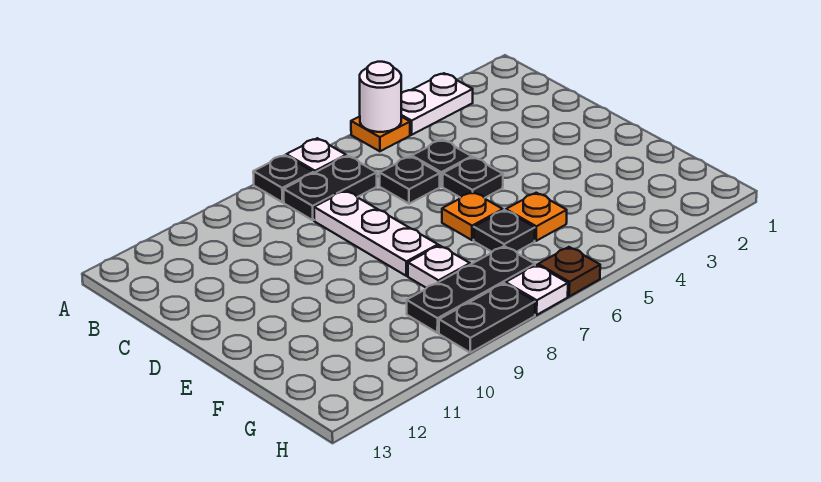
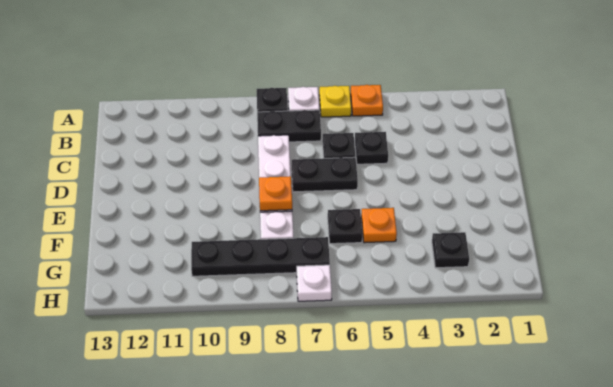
white plate A3:A4 level 1 -> none
white round brick A5 level 2 -> none
none -> yellow plate A6 level 1
black plate D5 level 1 -> black plate G3 level 1
orange plate E6 level 1 -> orange plate E8 level 2
black plate G7:G9 level 1 -> black plate G7:G10 level 1
brown plate H6 level 1 -> none
black plate H8:H9 level 1 -> black plate D6:D7 level 1

